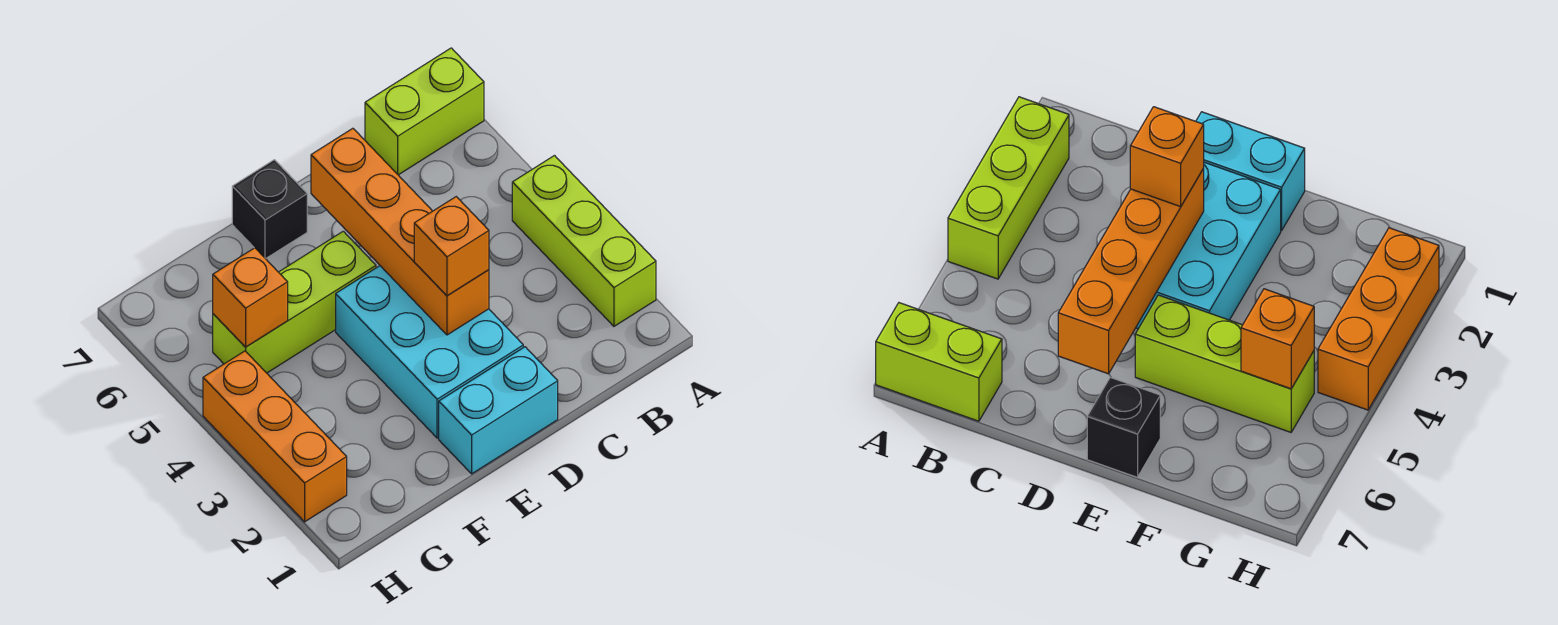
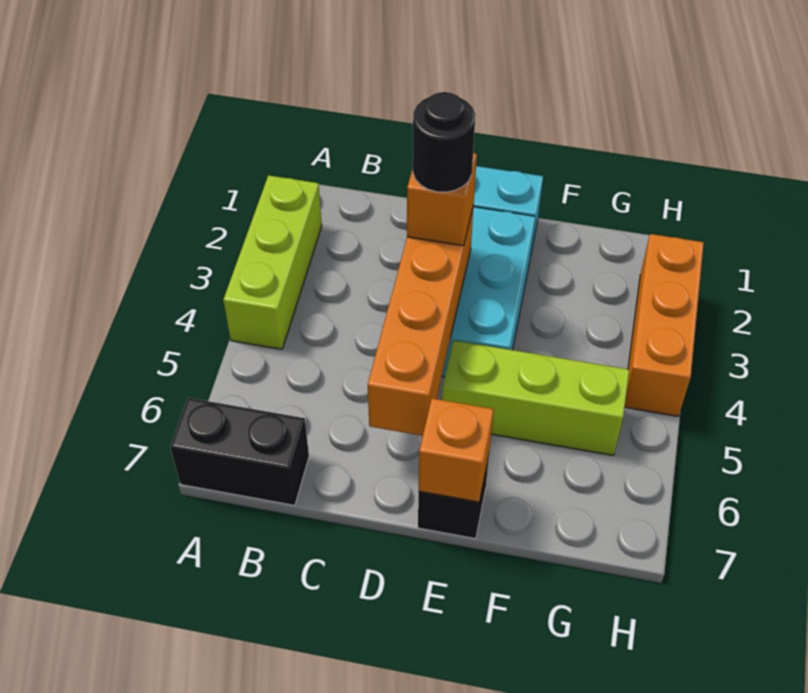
lime brick A7:B7 level 1 -> black brick A7:B7 level 1
none -> black round brick D3 level 4
orange brick G5 level 2 -> orange brick E7 level 2

